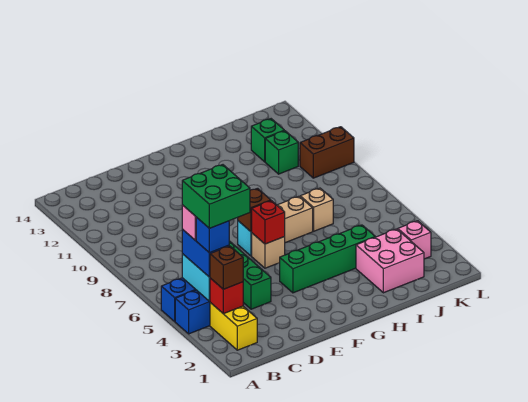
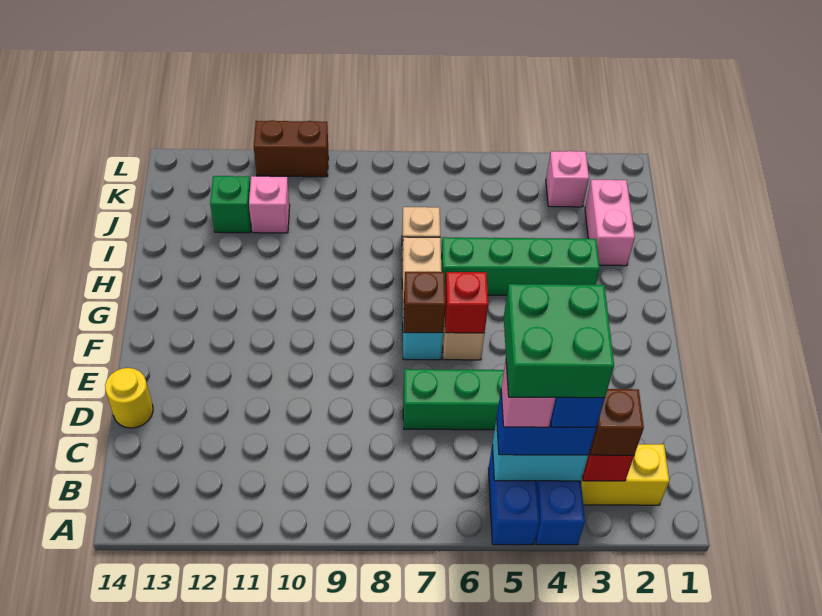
none -> yellow round brick D14 level 1
green brick F4:I4 level 1 -> green brick H3:H6 level 1
pink brick I2:J3 level 1 -> pink brick I2:J2 level 1
green brick J11 level 1 -> pink brick J11 level 1
brown brick K10:L10 level 1 -> brown brick L10:L11 level 1

